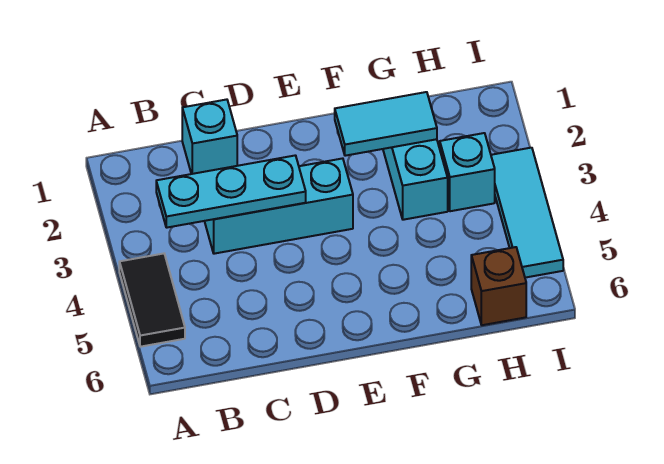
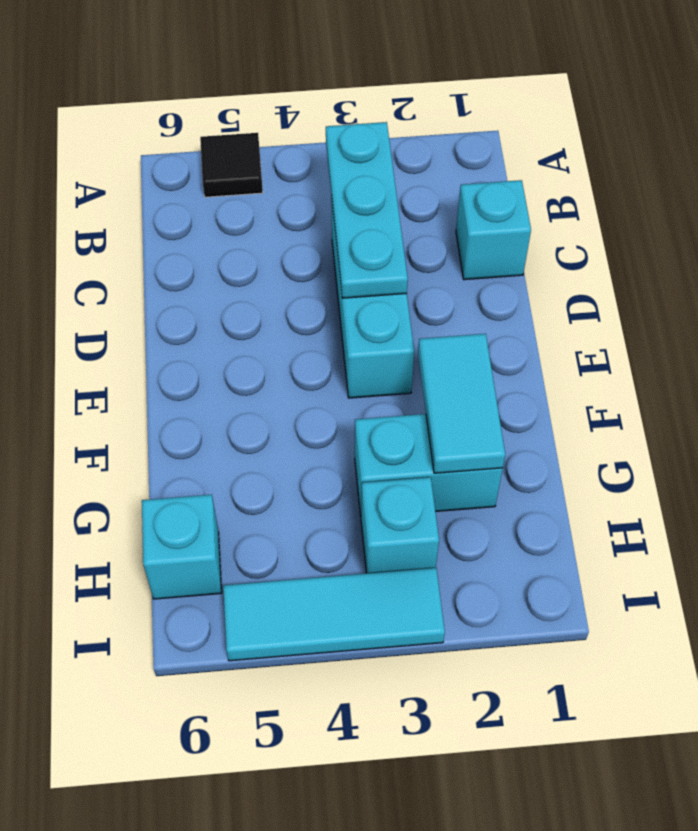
black tile A4:A5 level 1 -> black tile A5 level 1
brown brick H6 level 1 -> cyan brick H6 level 1

